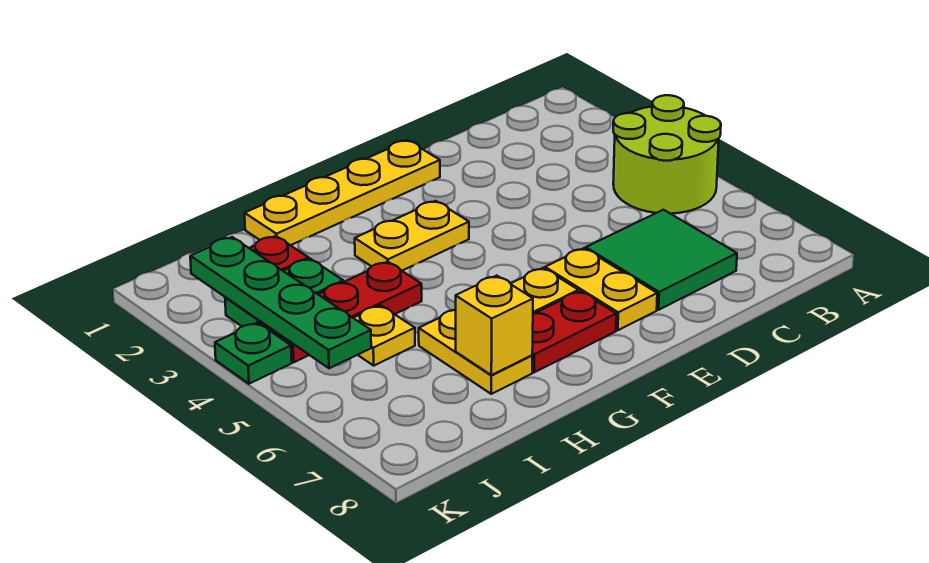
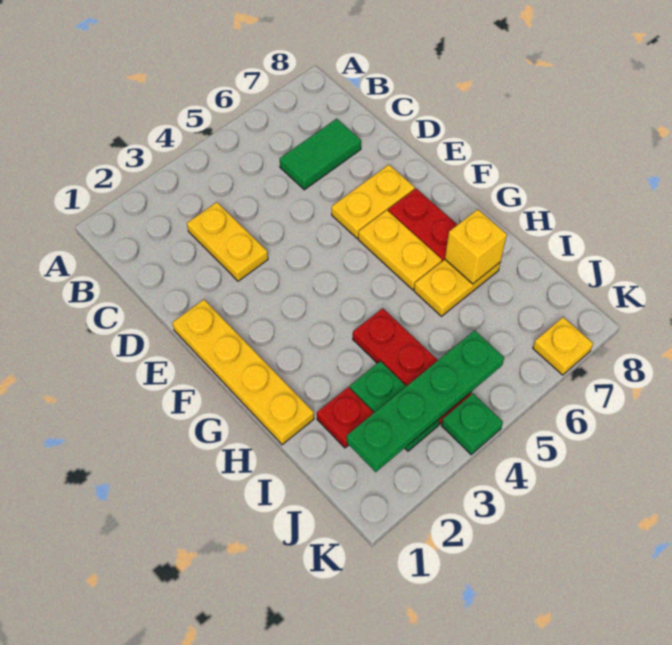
lime round brick A4:B5 level 1 -> none
green tile C6:D7 level 1 -> green tile C6:C7 level 1
yellow plate F3:G3 level 1 -> yellow plate C3:D3 level 1
yellow plate I5 level 1 -> yellow plate K7 level 1

